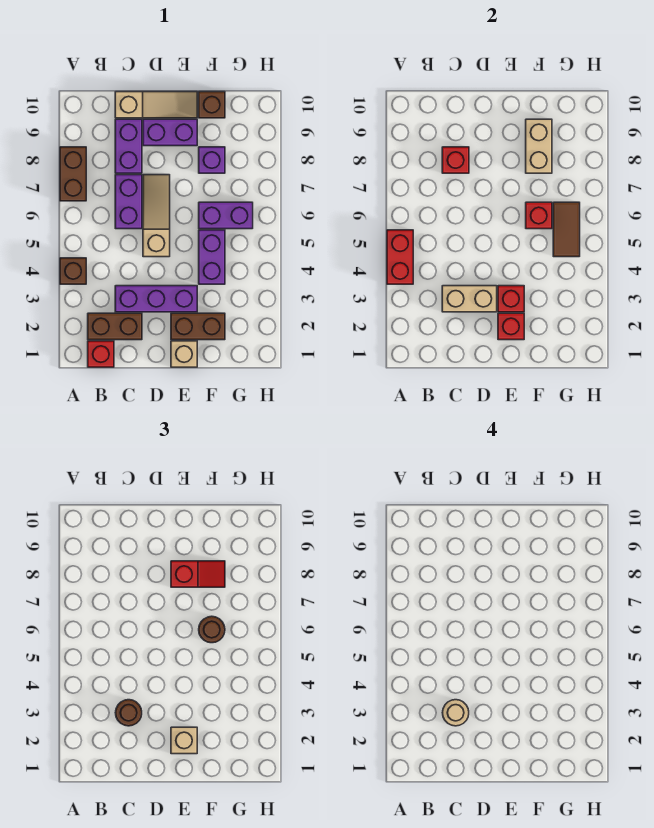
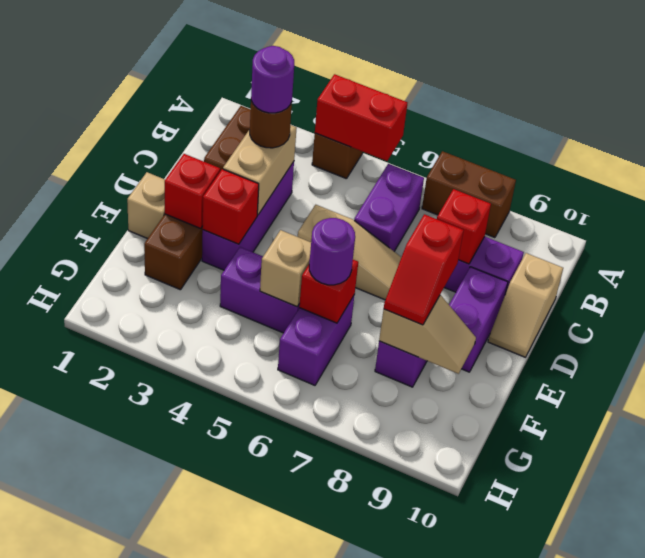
red brick B1 level 1 -> none
tan round brick C3 level 4 -> purple round brick C3 level 4
purple brick C6:C7 level 1 -> purple brick B6:C6 level 1
tan slope C10:E10 level 1 top C -> tan slope C10:D10 level 1 top C
tan brick E2 level 3 -> tan brick F5 level 2
brown round brick F6 level 3 -> purple round brick F6 level 3
tan brick F8:F9 level 2 -> tan slope F8:F9 level 2 top 8
brown brick F10 level 1 -> none
brown tile G5:G6 level 2 -> none

